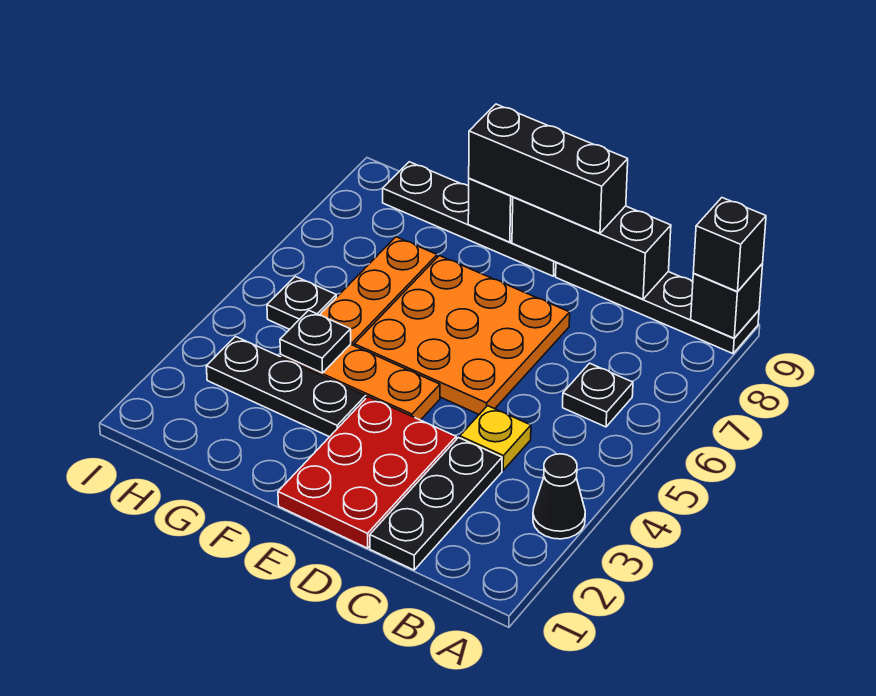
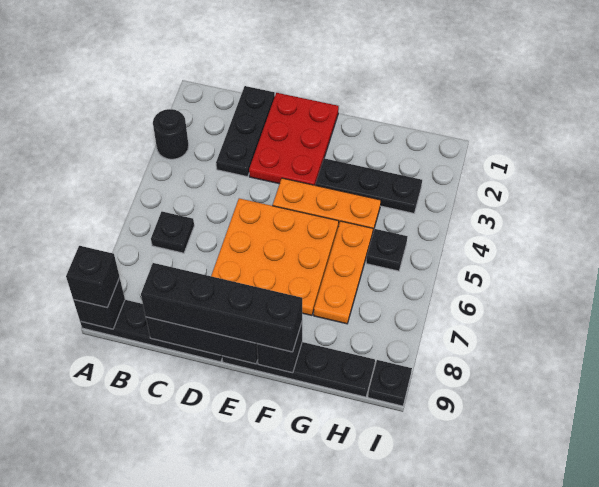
black cone A3 level 1 -> black round brick A3 level 1
yellow plate C4 level 1 -> none
black brick D9:F9 level 3 -> black brick C9:F9 level 3
black plate G4 level 2 -> black plate I9 level 1

